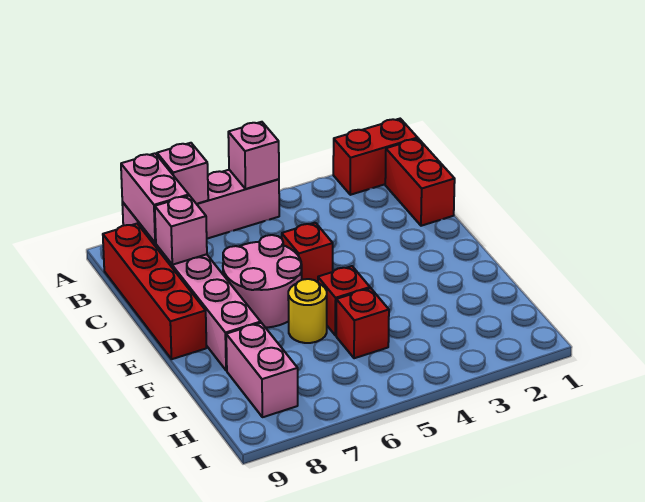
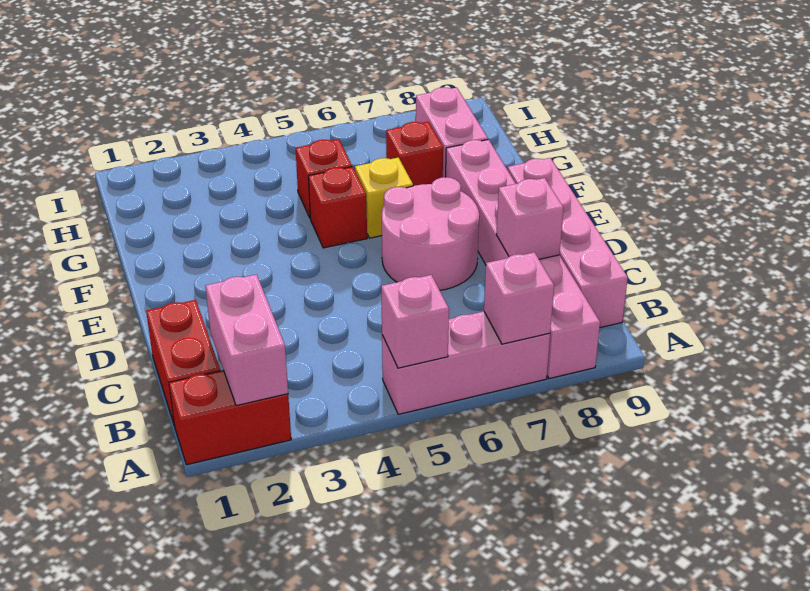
pink brick A8:B8 level 2 -> pink brick A2:B2 level 2
red brick B9:E9 level 1 -> pink brick B9:E9 level 1
red brick D5 level 1 -> red brick G7 level 1
yellow round brick F6 level 1 -> yellow brick F6 level 1

